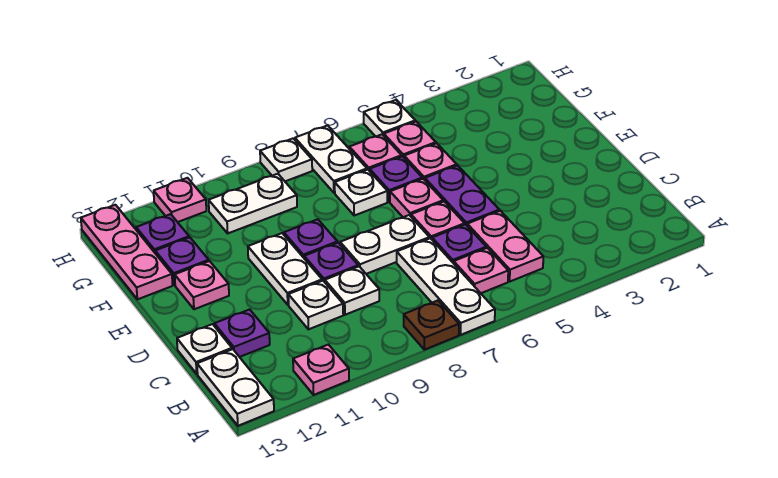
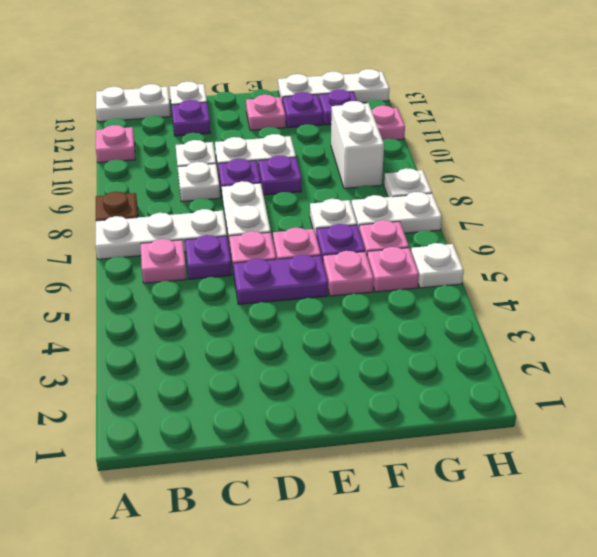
pink plate B5:C5 level 1 -> none
pink plate F13:H13 level 1 -> white plate F13:H13 level 1
white plate G9:G10 level 1 -> white brick G9:G10 level 1

